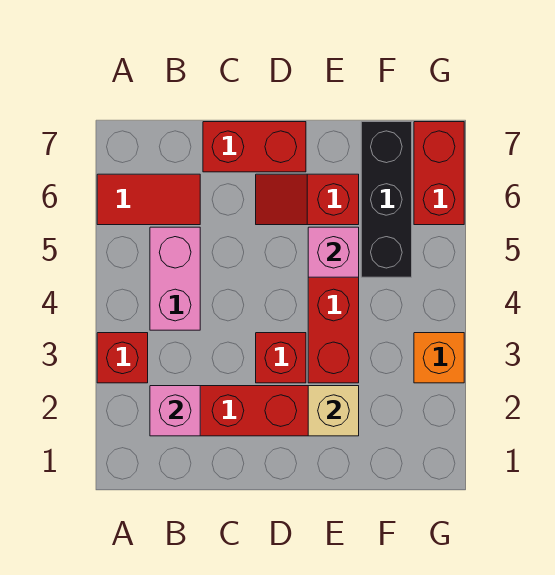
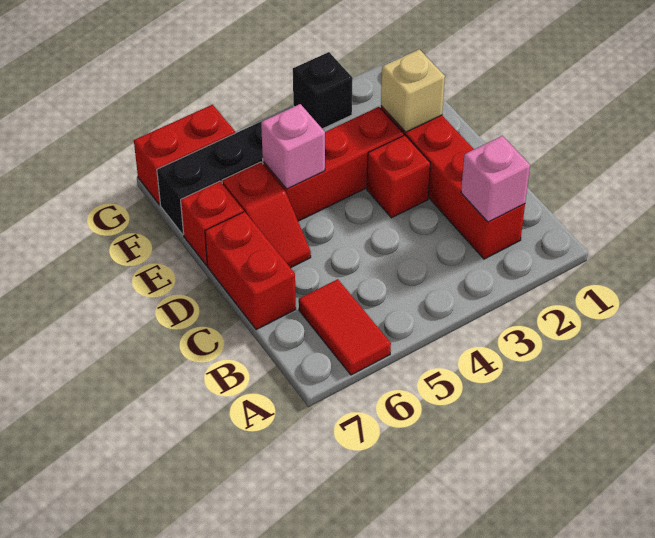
red brick A3 level 1 -> red brick E7 level 1
pink brick B4:B5 level 1 -> none
orange brick G3 level 1 -> black brick G3 level 1

